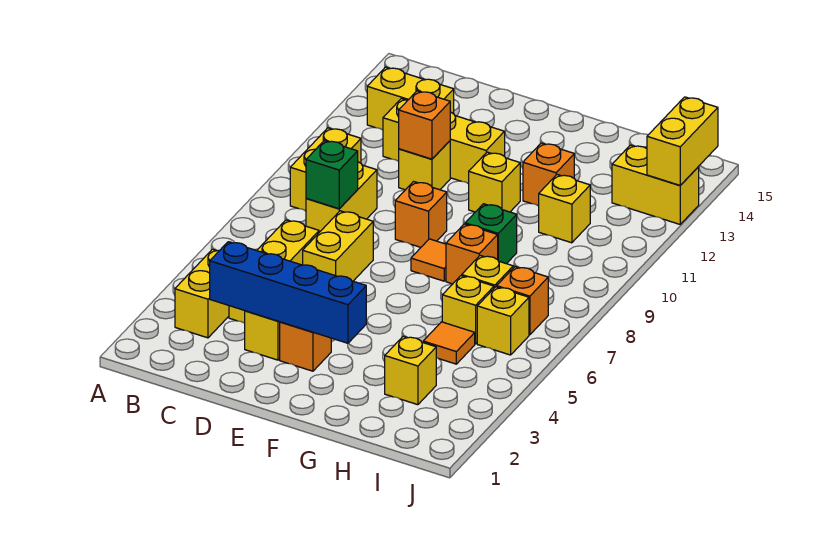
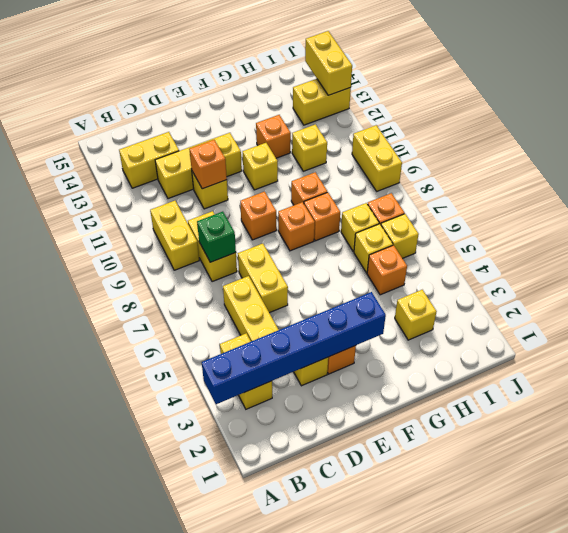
blue brick C3:F3 level 2 -> blue brick A3:F3 level 2
orange tile F8 level 1 -> orange brick F8 level 1
green brick G9 level 1 -> orange brick G9 level 1
orange tile H5 level 1 -> orange brick H5 level 1
none -> yellow brick J9:J10 level 1

